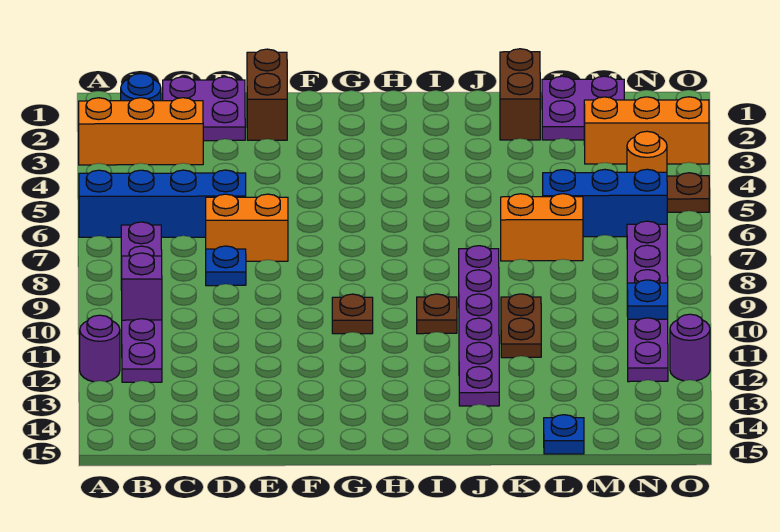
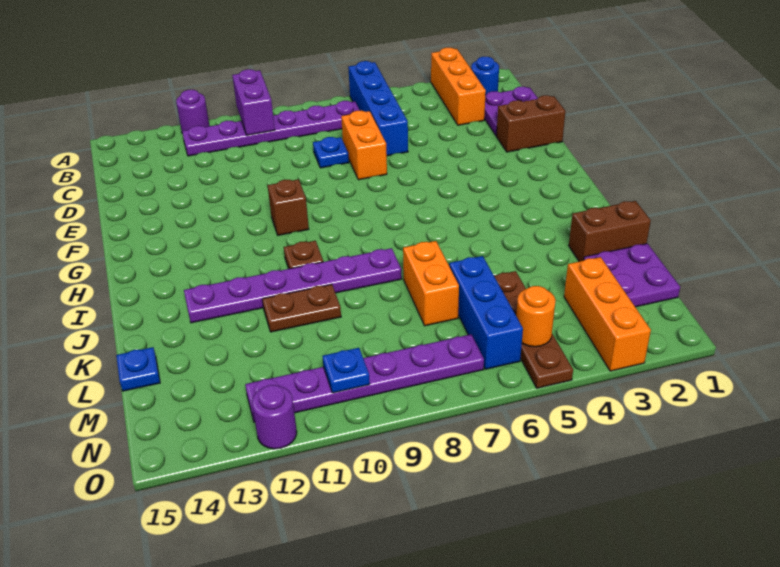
purple brick B10 level 2 -> purple brick A10:B10 level 2
brown plate G10 level 1 -> brown brick G10 level 1

